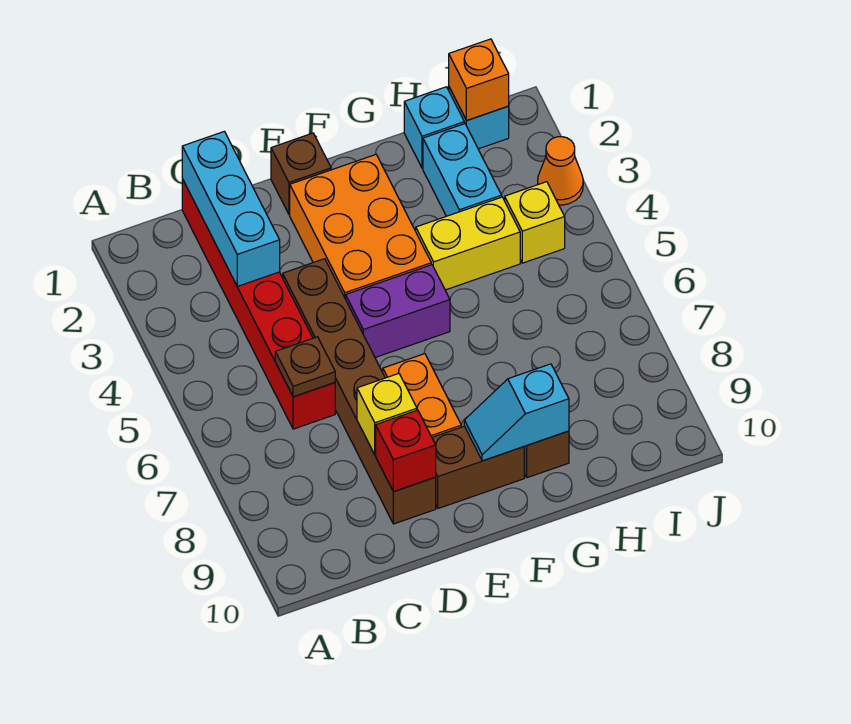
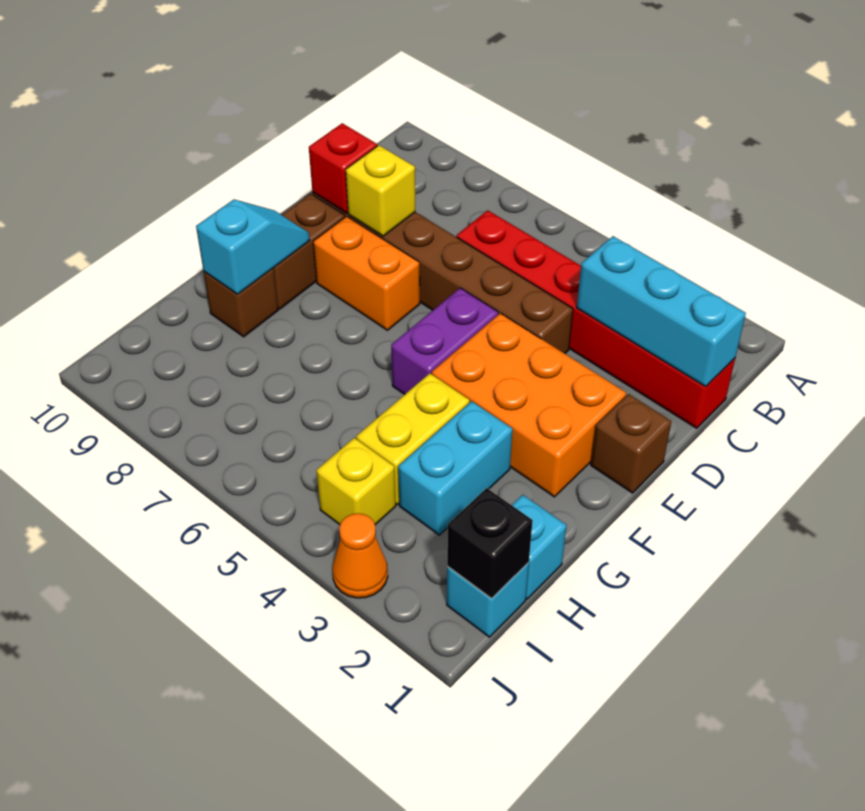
brown plate C6 level 2 -> none
cyan brick H2:H3 level 1 -> cyan brick G3:H3 level 1
orange brick I1 level 2 -> black brick I1 level 2

